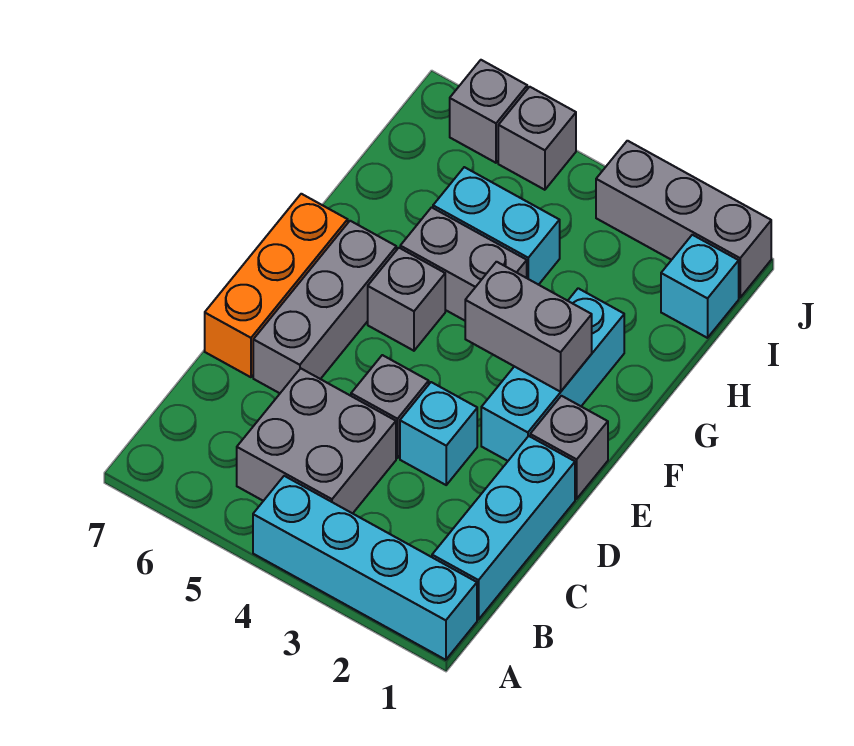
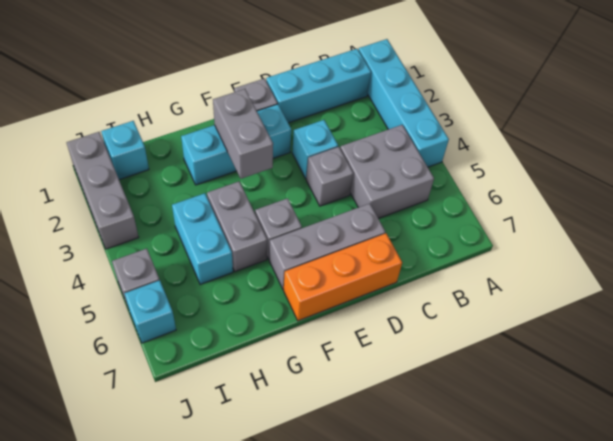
grey brick J6 level 1 -> cyan brick J6 level 1

